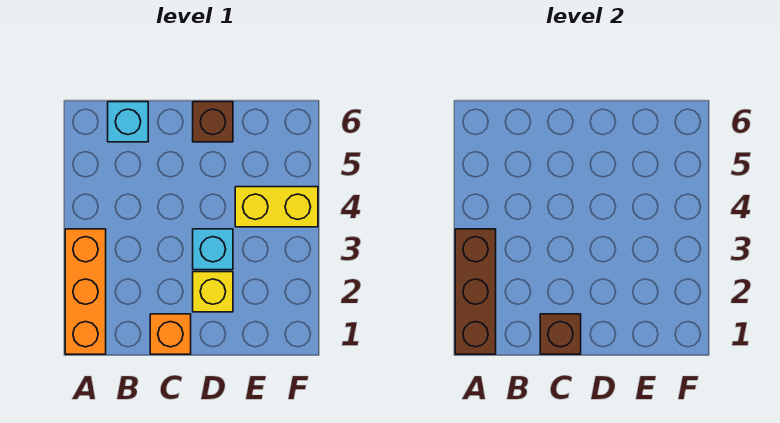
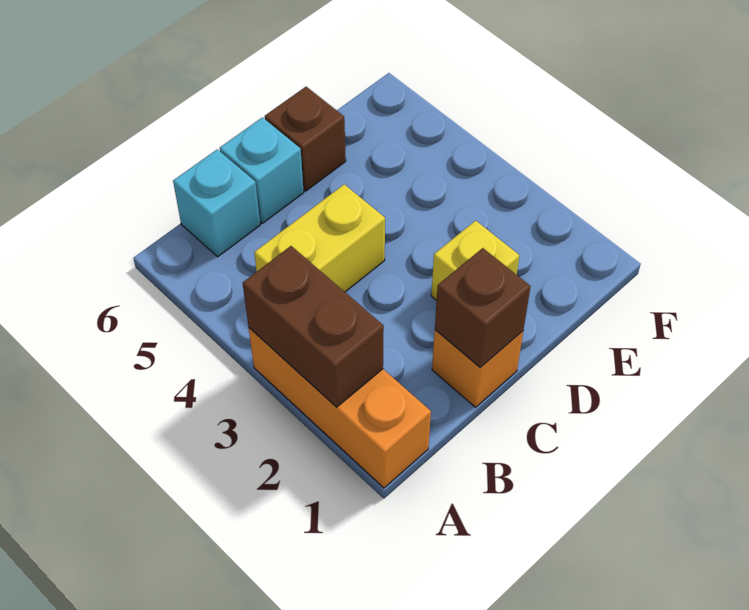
brown brick A1:A3 level 2 -> brown brick A2:A3 level 2
cyan brick D3 level 1 -> cyan brick C6 level 1
yellow brick E4:F4 level 1 -> yellow brick B4:C4 level 1

